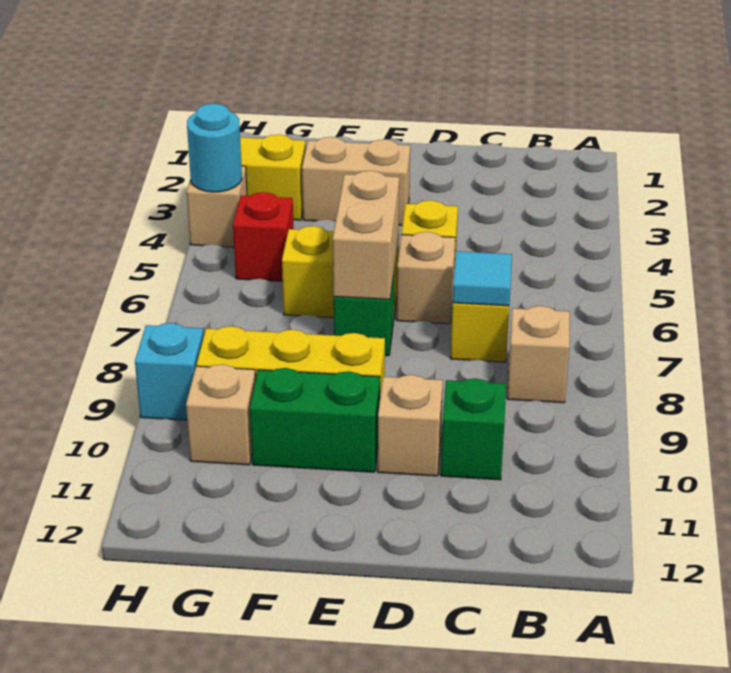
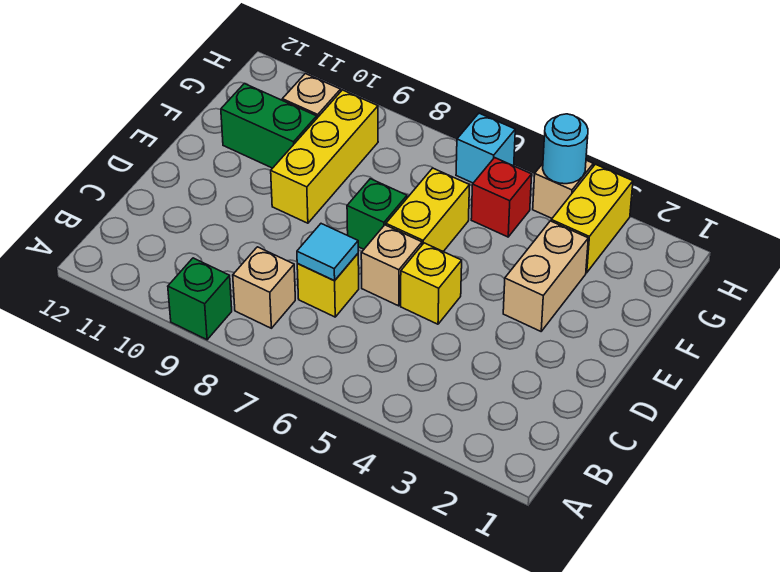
green brick C10 level 1 -> green brick A9 level 1
tan brick D10 level 1 -> none
tan brick E6:E7 level 2 -> none
green brick E10:F10 level 1 -> green brick F10:F11 level 1
cyan brick H9 level 1 -> cyan brick H6 level 1

